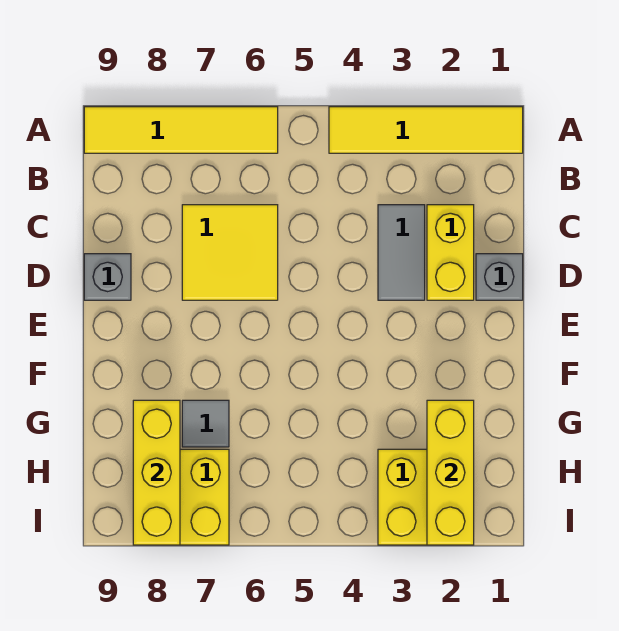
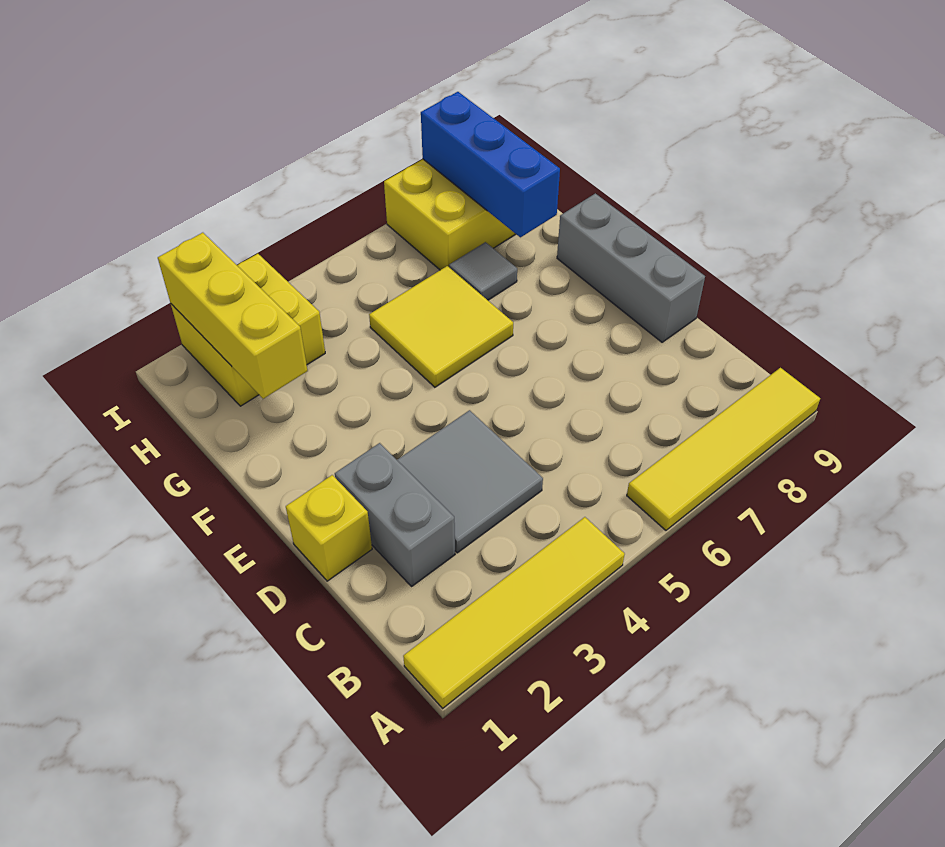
yellow brick C2:D2 level 1 -> grey brick C2:D2 level 1
grey tile C3:D3 level 1 -> grey tile C3:D4 level 1
yellow tile C6:D7 level 1 -> yellow tile F5:G6 level 1
grey brick D1 level 1 -> yellow brick D1 level 1
grey brick D9 level 1 -> grey brick D9:F9 level 1
yellow brick G8:I8 level 2 -> blue brick G8:I8 level 2

